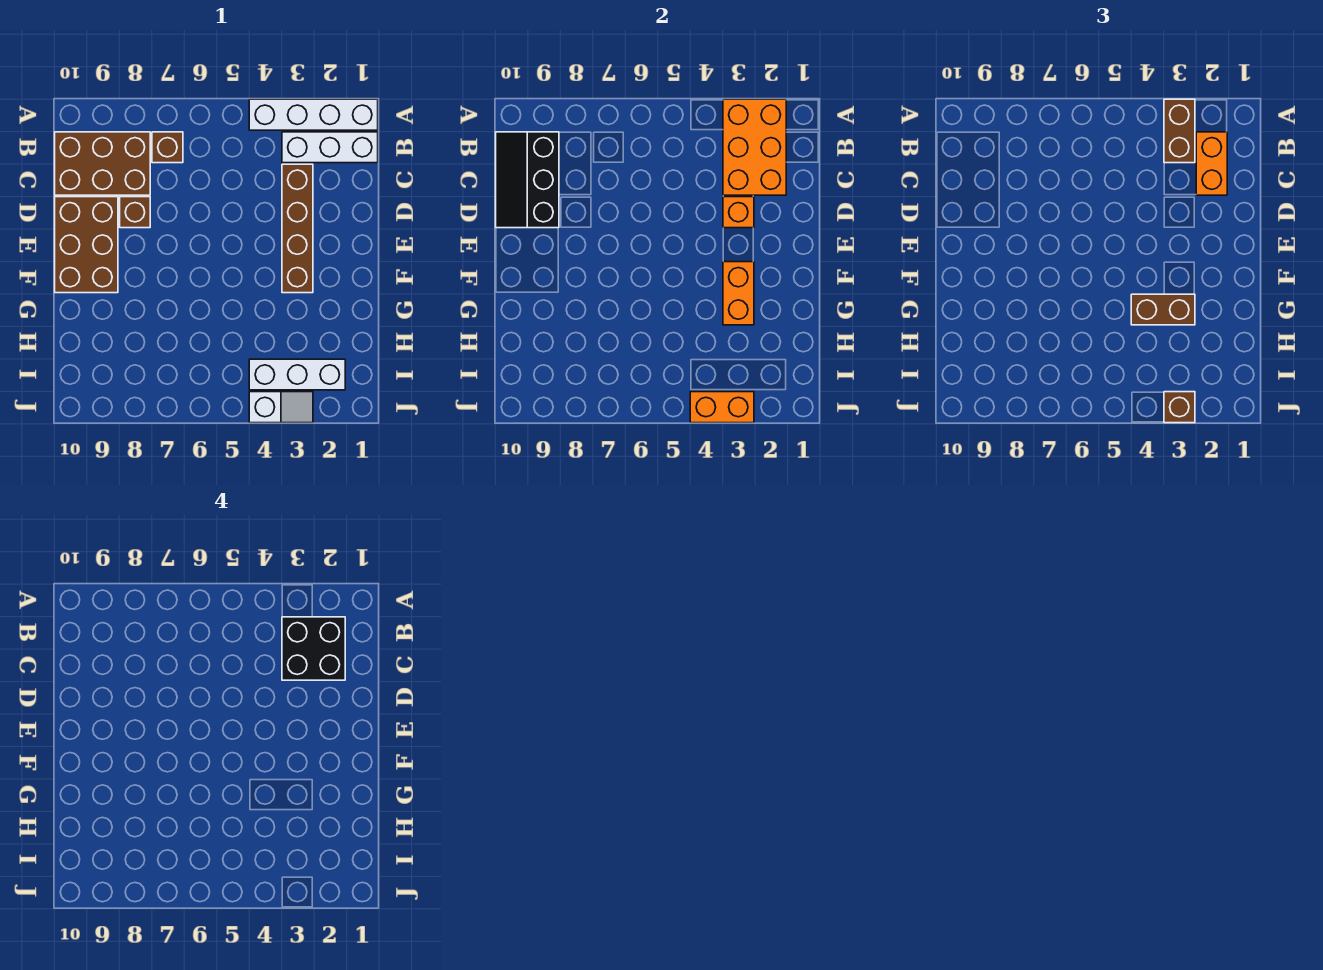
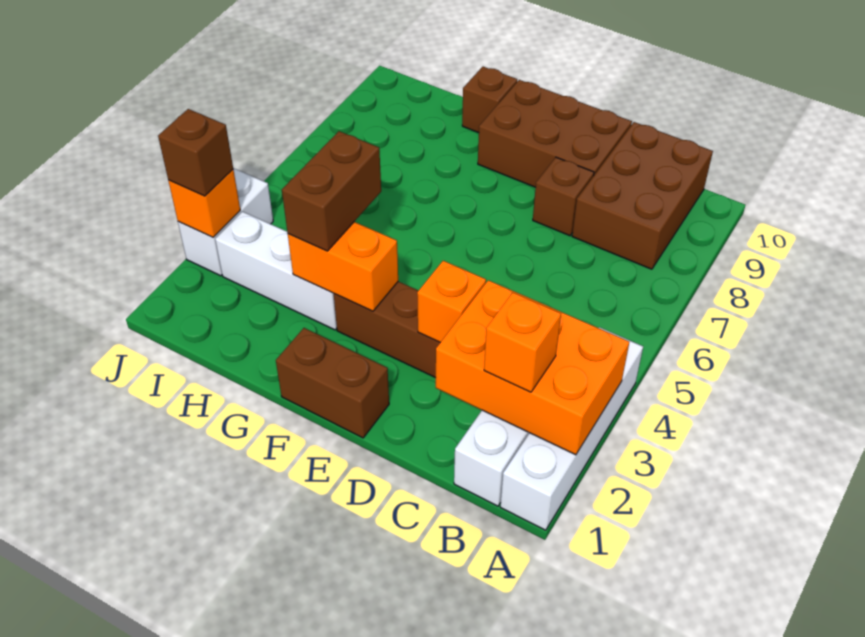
brown brick A3:B3 level 3 -> brown brick E1:F1 level 1
orange brick B2:C2 level 3 -> orange brick B2 level 3
black brick B2:C3 level 4 -> none
brown brick B7 level 1 -> brown brick G10 level 1
black slope B9:D10 level 2 top 9 -> none
white brick I2:I4 level 1 -> white brick G3:I3 level 1
white slope J3:J4 level 1 top 4 -> white brick J3:J4 level 1
orange brick J3:J4 level 2 -> orange brick J3 level 2

